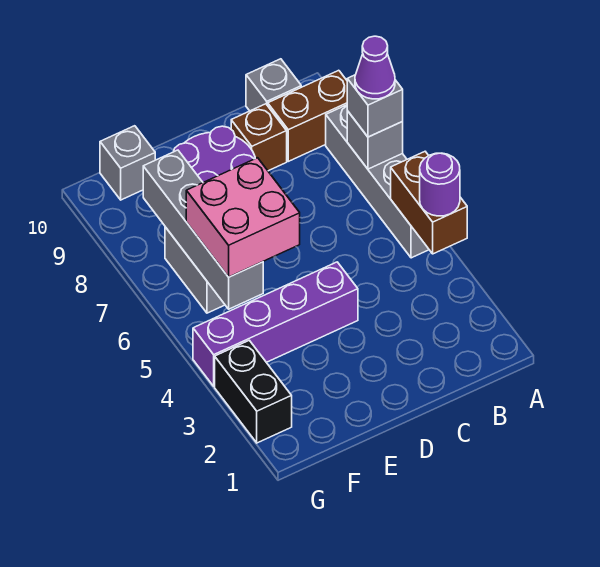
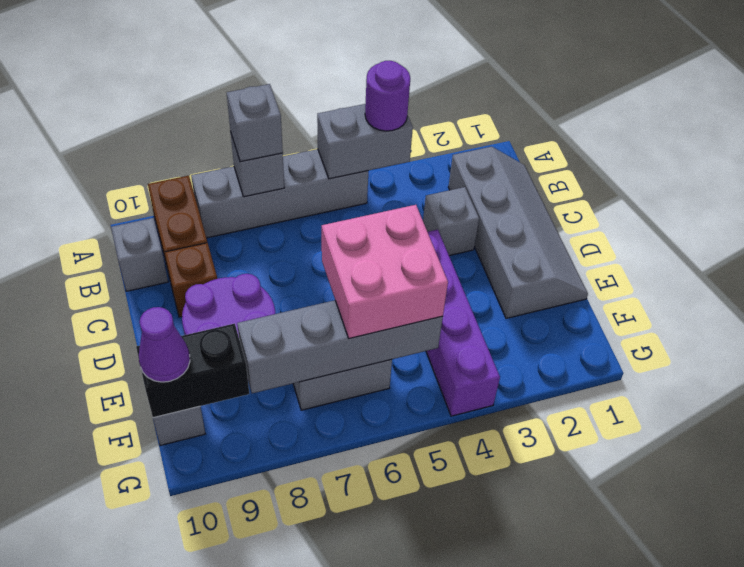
brown brick A4:A5 level 2 -> grey brick A4:A5 level 2
purple cone A7 level 4 -> purple cone F10 level 3
none -> grey slope B1:E2 level 1 top 2
none -> grey brick C3 level 1
black brick G2:G3 level 1 -> black brick F9:F10 level 2

